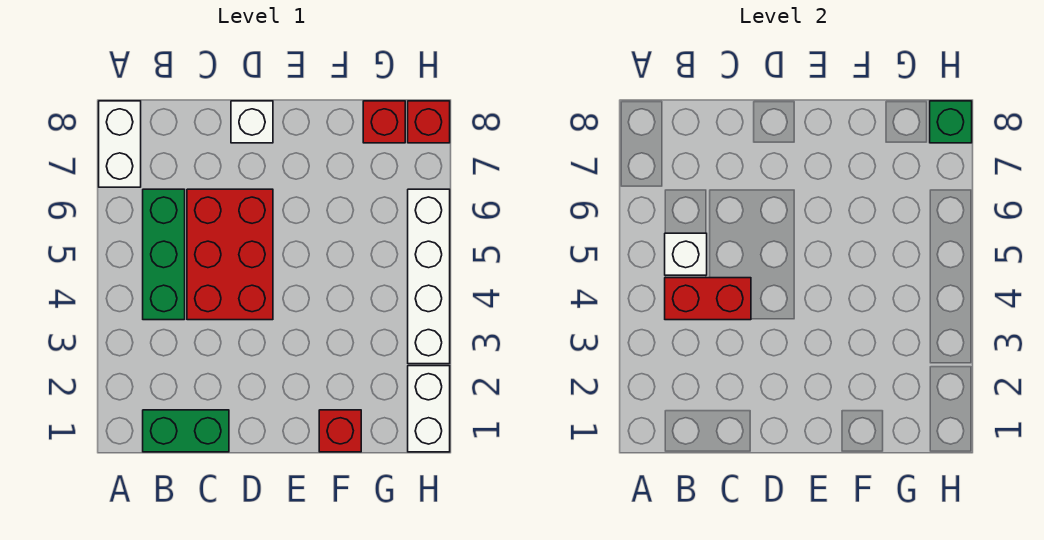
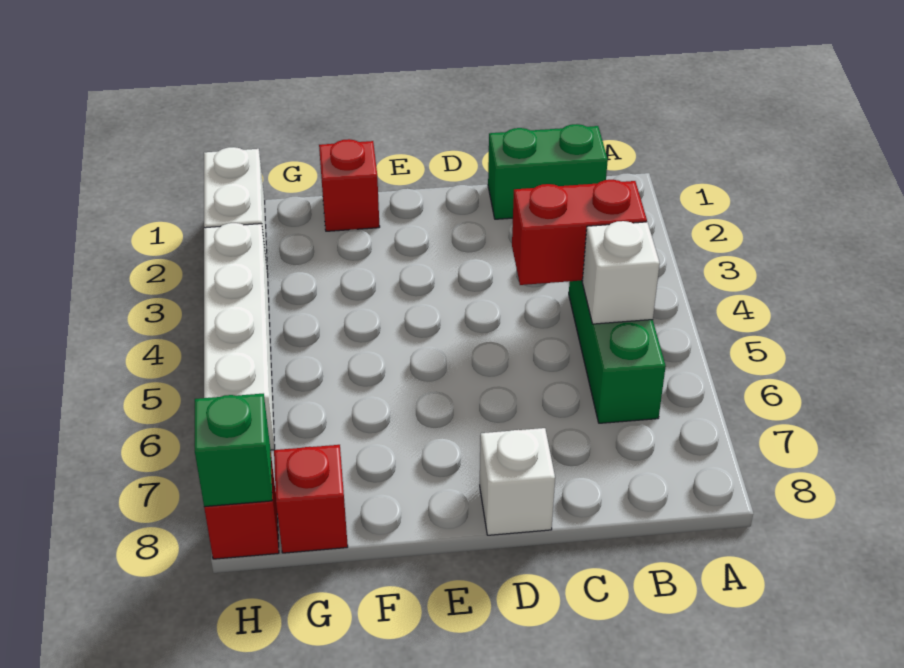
white brick A7:A8 level 1 -> none
red brick C4:D6 level 1 -> none

